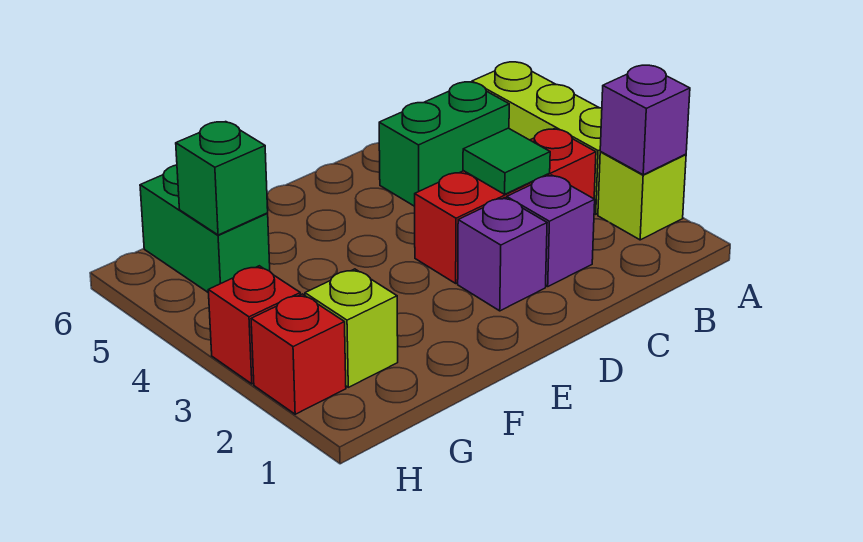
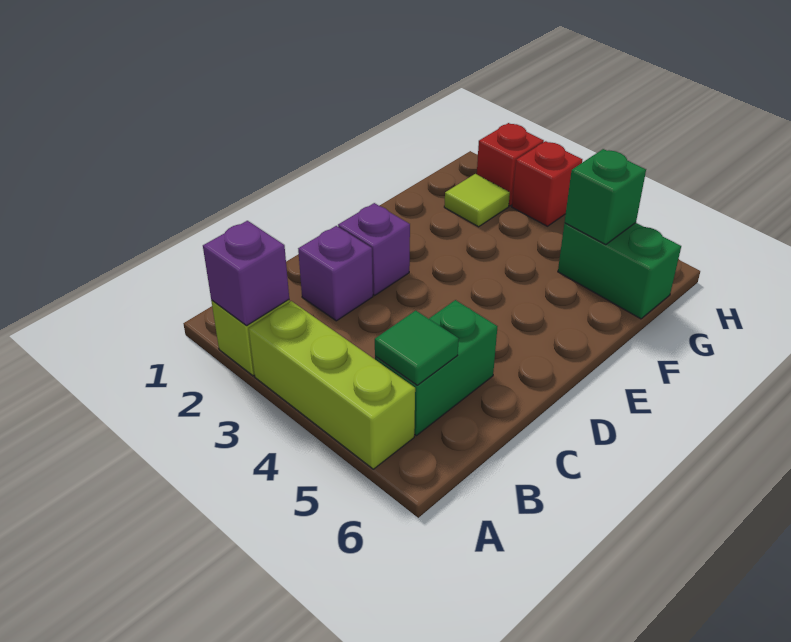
red brick B3:D3 level 1 -> none
green tile C3 level 2 -> green tile B5 level 2
lime brick G2 level 1 -> lime tile G2 level 1

